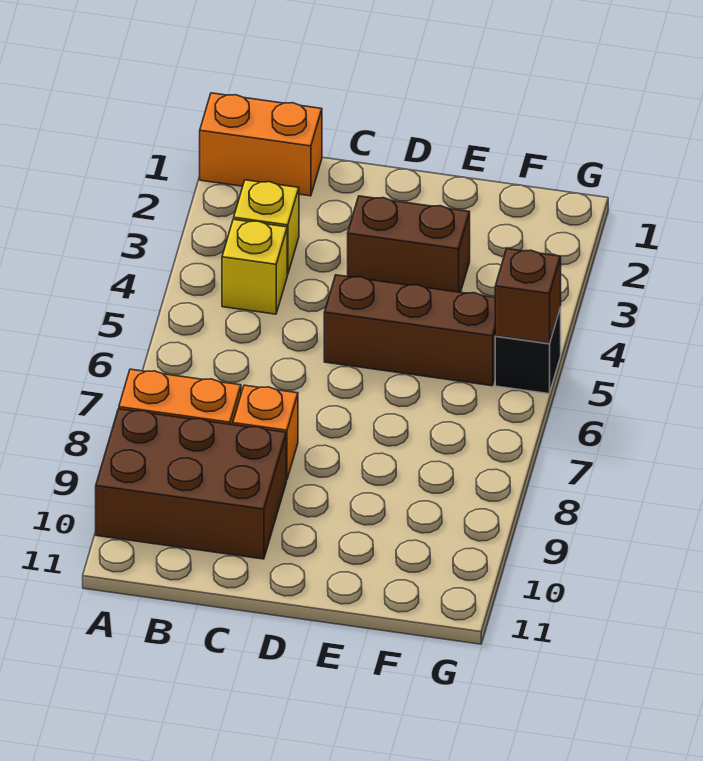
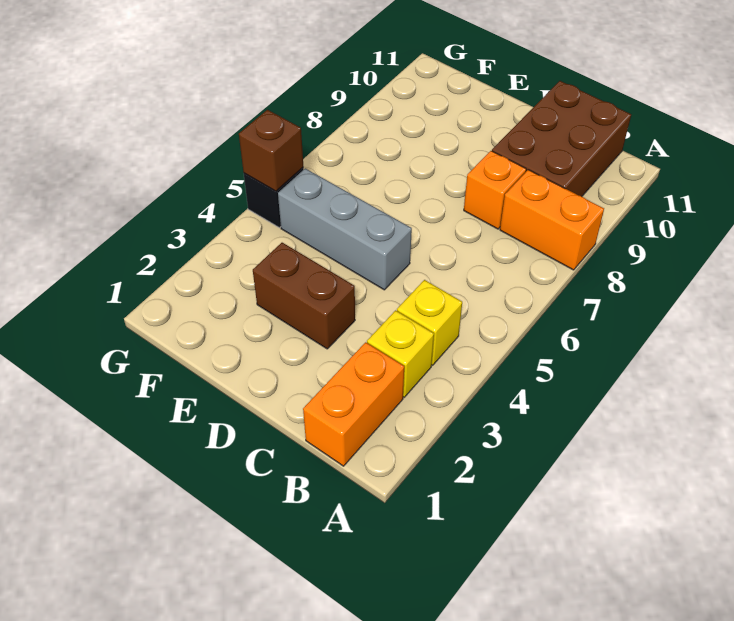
orange brick A1:B1 level 1 -> orange brick B1:B2 level 1
brown brick A9:C10 level 1 -> brown brick B9:C11 level 1
brown brick D5:F5 level 1 -> grey brick D5:F5 level 1

